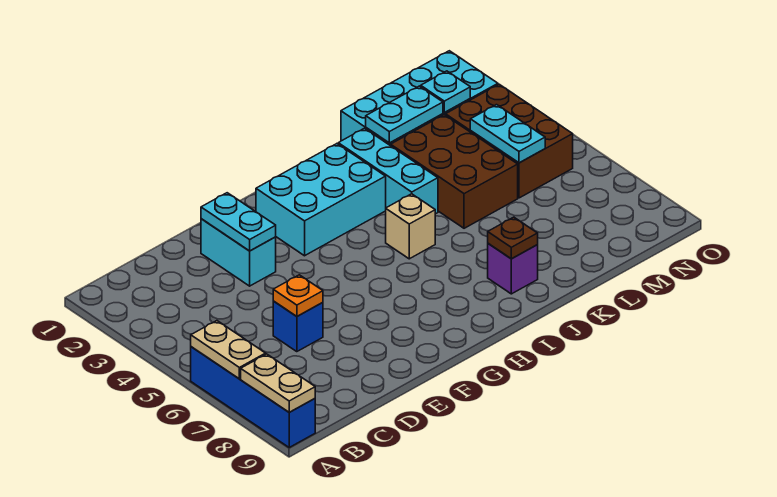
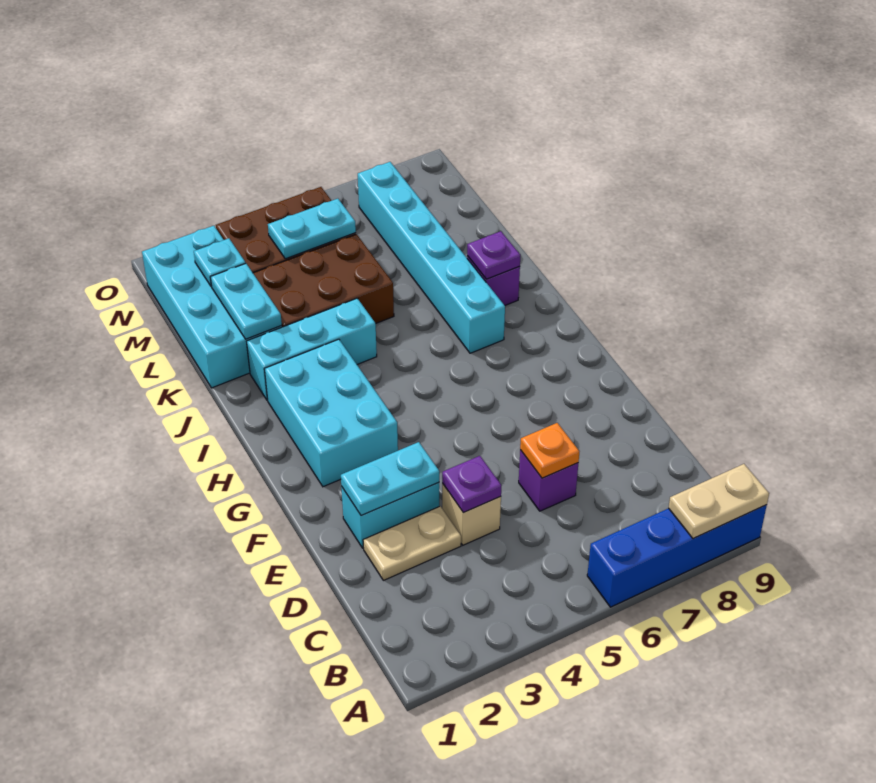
tan plate A6:A7 level 2 -> tan plate D2:D3 level 1
none -> purple plate D4 level 2
blue brick D6 level 1 -> purple brick D6 level 1
tan brick I5 level 1 -> tan brick D4 level 1
none -> cyan brick I7:N7 level 1
brown plate J8 level 2 -> purple plate J8 level 2

